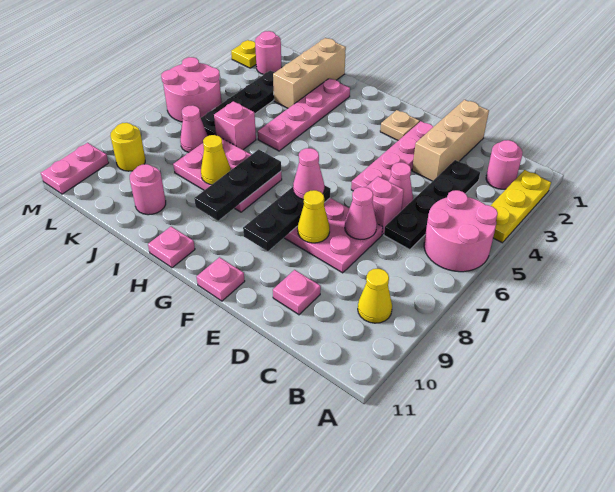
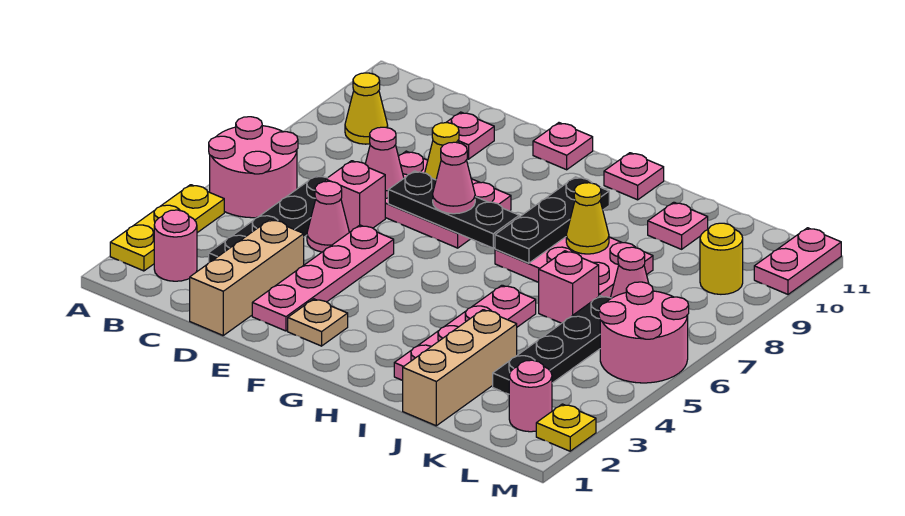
black plate F7:F9 level 2 -> black plate E7:G7 level 2
pink round brick J10 level 1 -> pink plate J10 level 1

